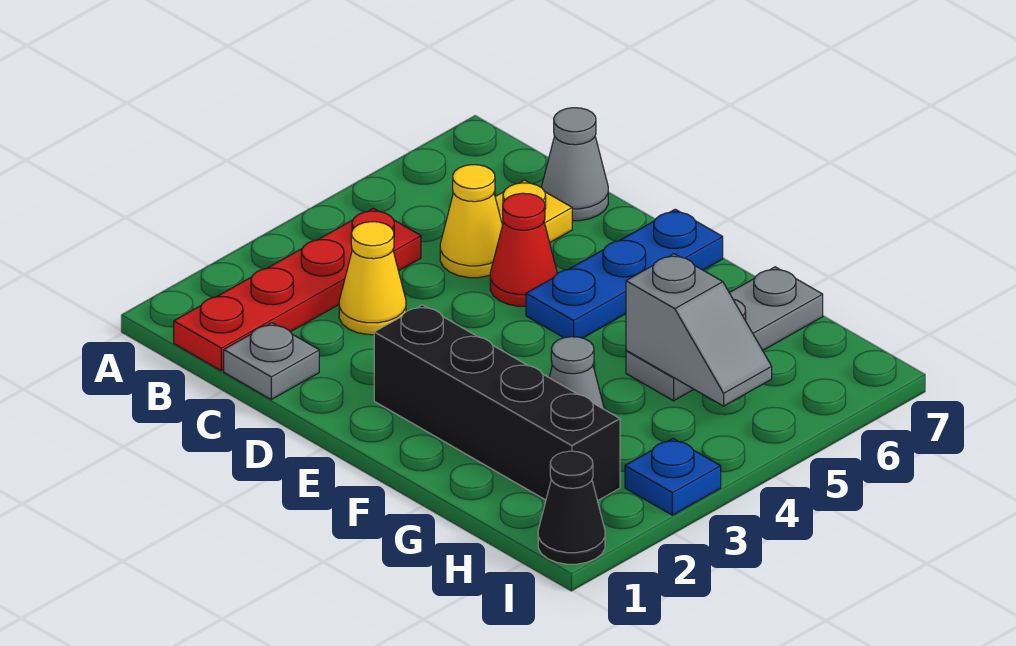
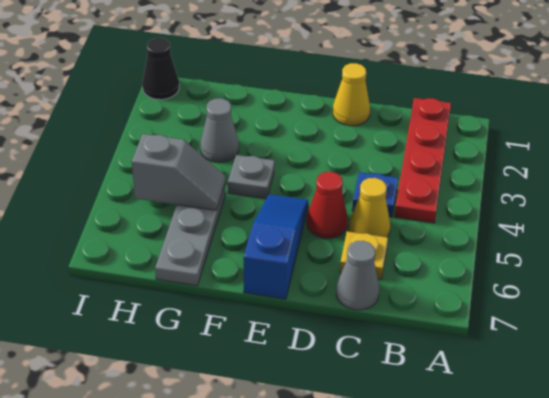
grey plate C1 level 1 -> grey plate F4 level 1
yellow cone C3 level 1 -> yellow cone D1 level 1
black brick E2:H2 level 1 -> none
blue plate E5:E7 level 1 -> blue slope E5:E7 level 1 top 7
grey slope G5:H5 level 2 top G -> grey slope G5:H5 level 2 top H
blue plate I3 level 1 -> blue plate C4 level 1

